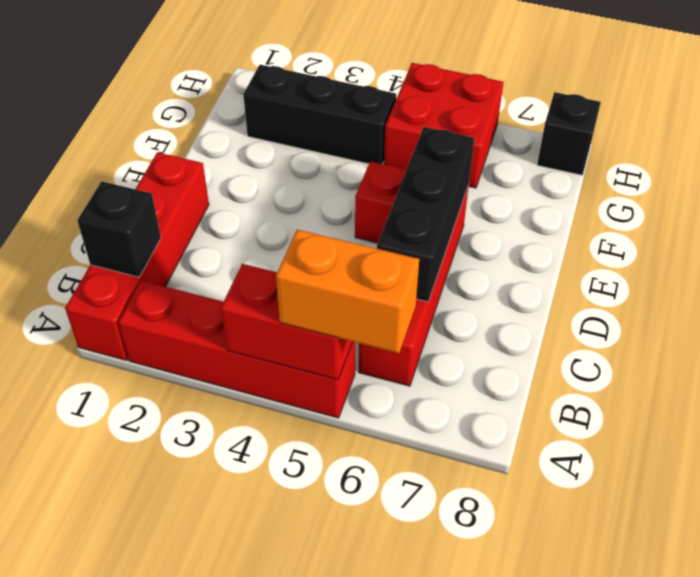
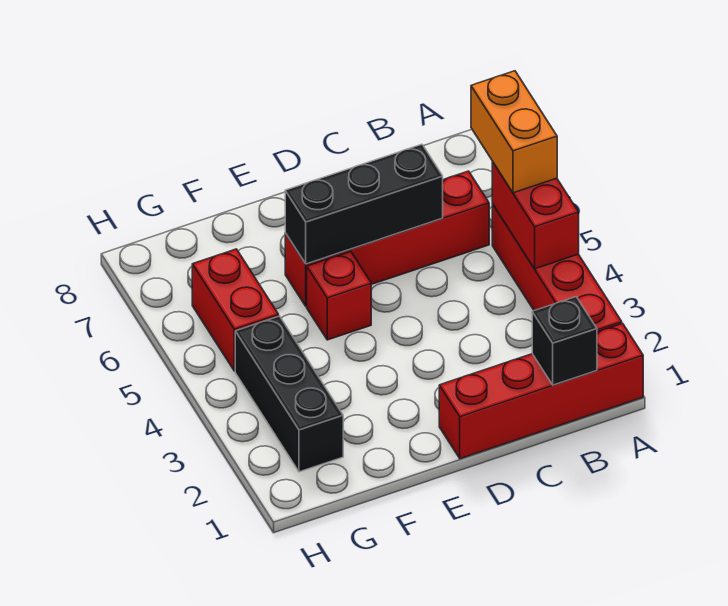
red brick G5:H6 level 1 -> red brick G5:G6 level 1
black brick H8 level 1 -> none

